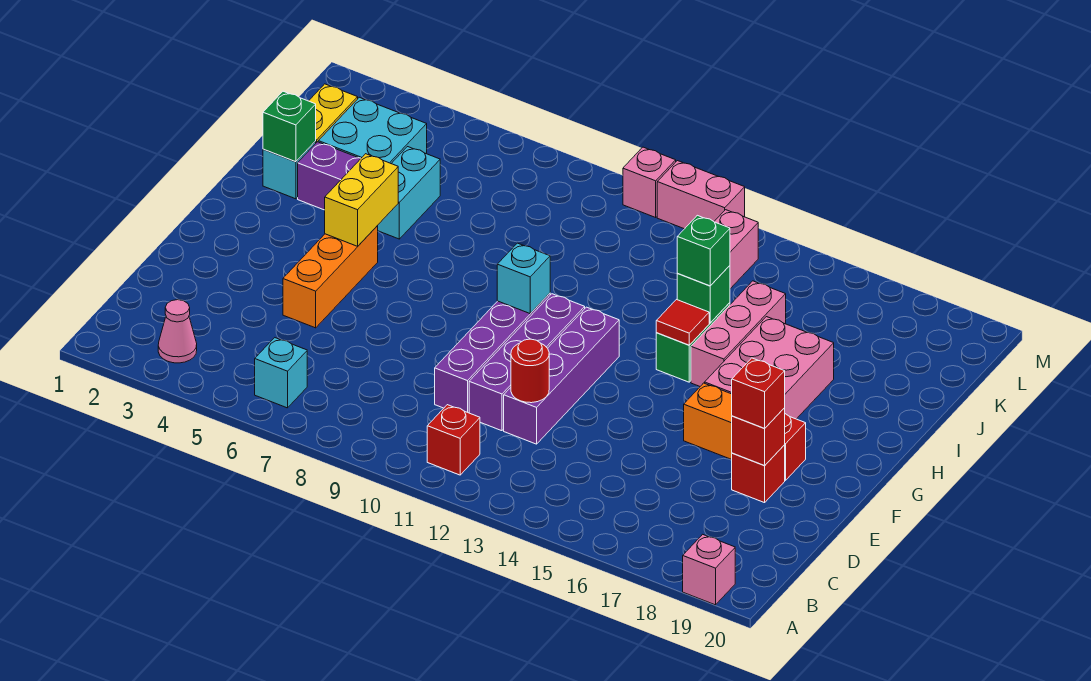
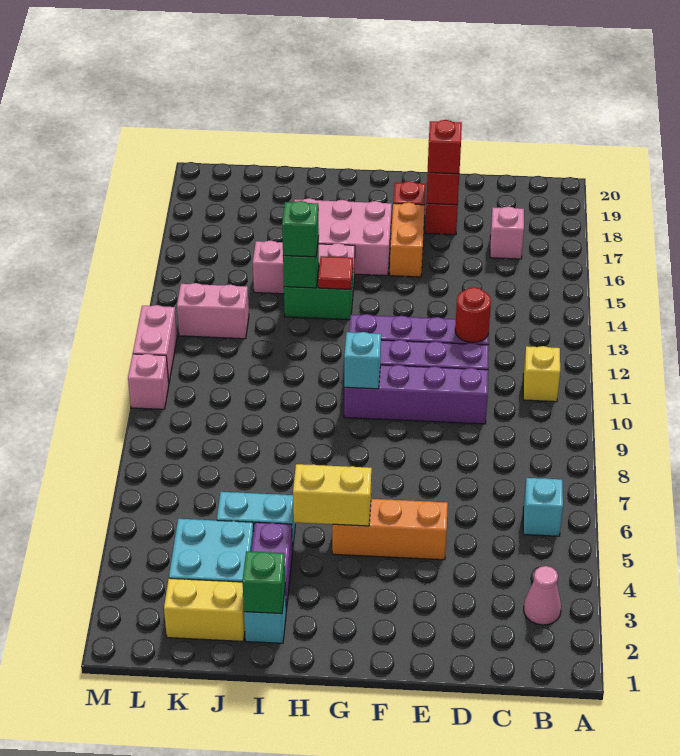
pink brick A19 level 1 -> pink brick C17 level 1
red brick B11 level 1 -> yellow brick B11 level 1

